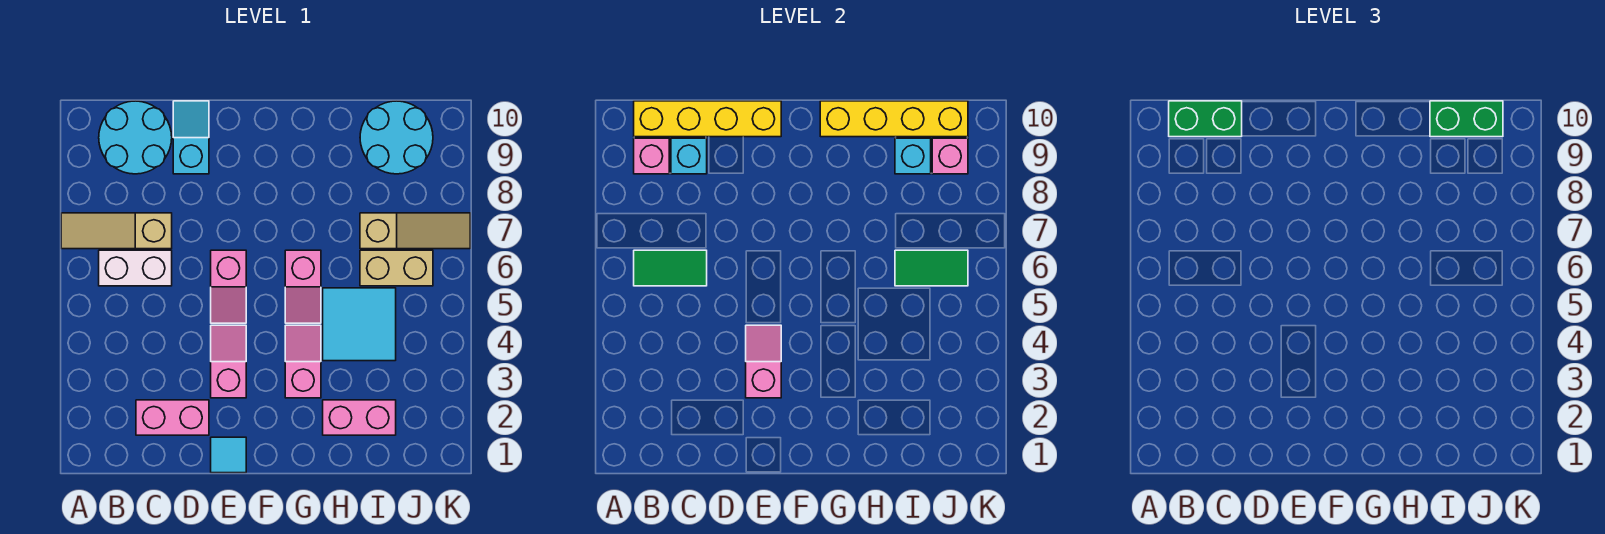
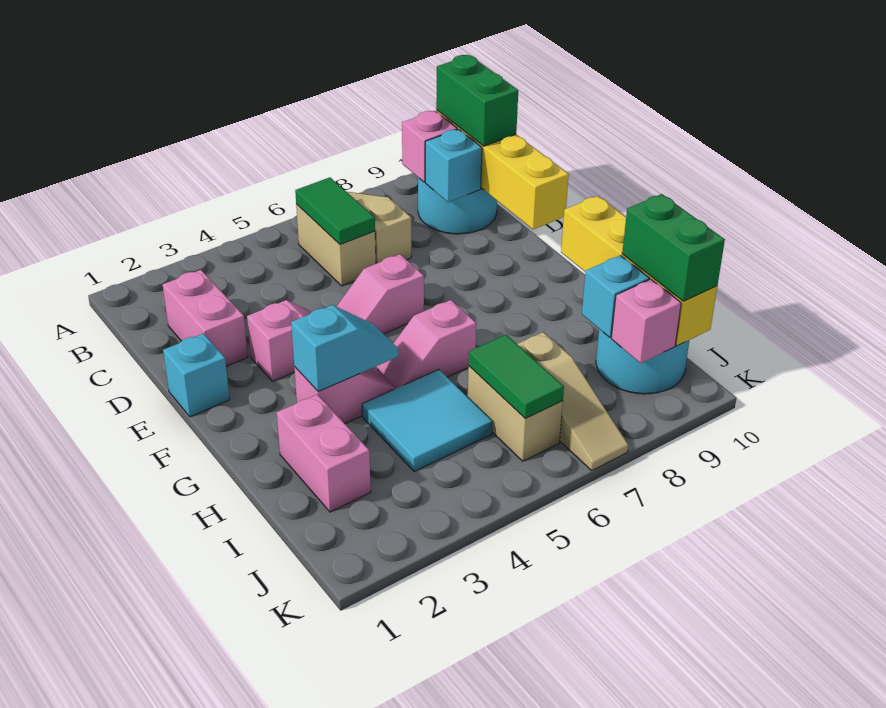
white brick B6:C6 level 1 -> tan brick B6:C6 level 1
cyan slope D9:D10 level 1 top 9 -> cyan slope G3:G4 level 2 top 3
cyan tile E1 level 1 -> cyan brick E1 level 1
pink slope E3:E4 level 2 top 3 -> none

